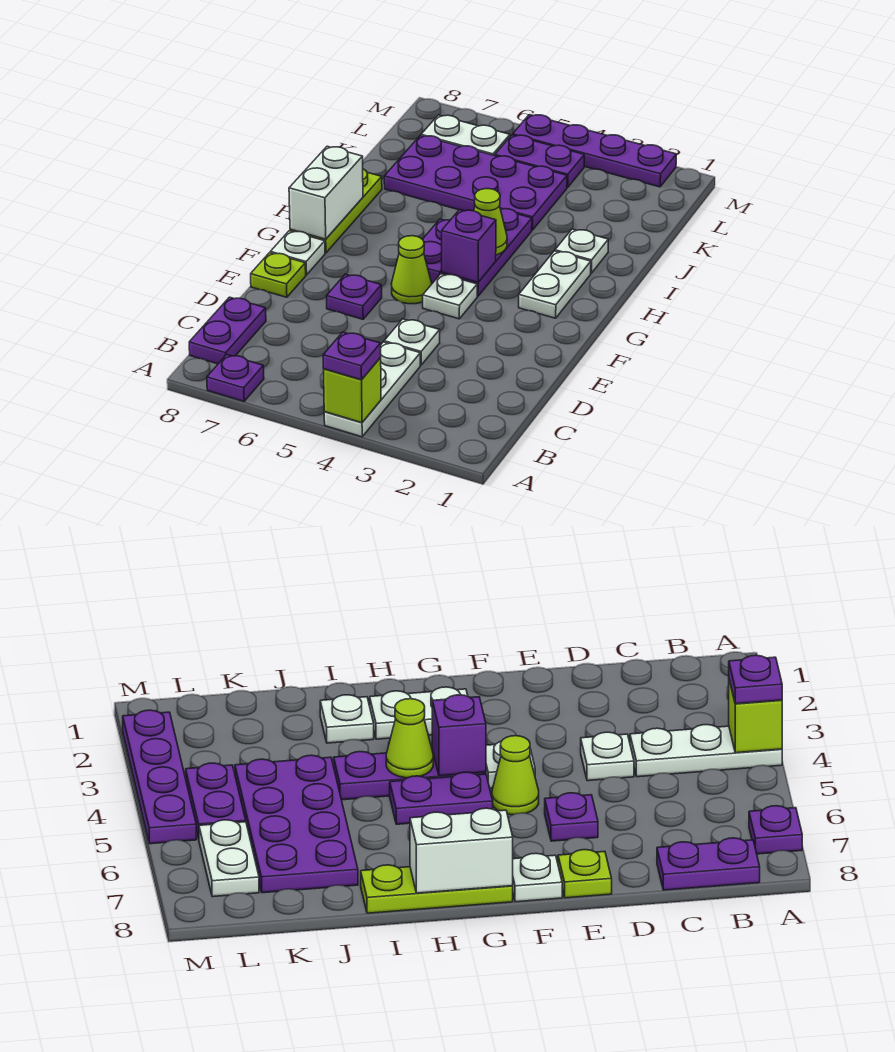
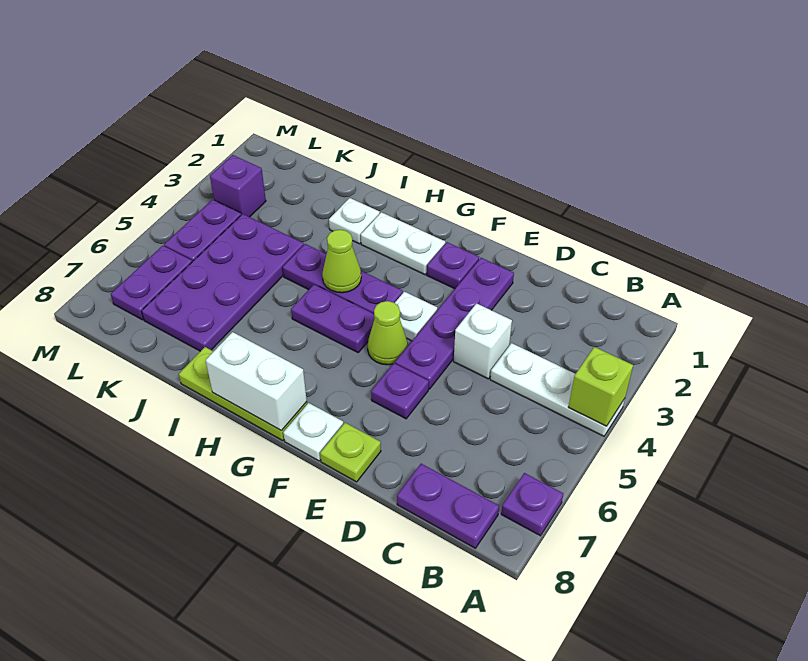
purple plate A4 level 3 -> purple plate F2 level 1
white plate D4 level 1 -> white brick D4 level 1
purple brick G4 level 2 -> purple brick L3 level 1
white plate L6:L7 level 1 -> purple plate L6:L7 level 1
purple plate M2:M5 level 1 -> purple plate E2:E5 level 1

